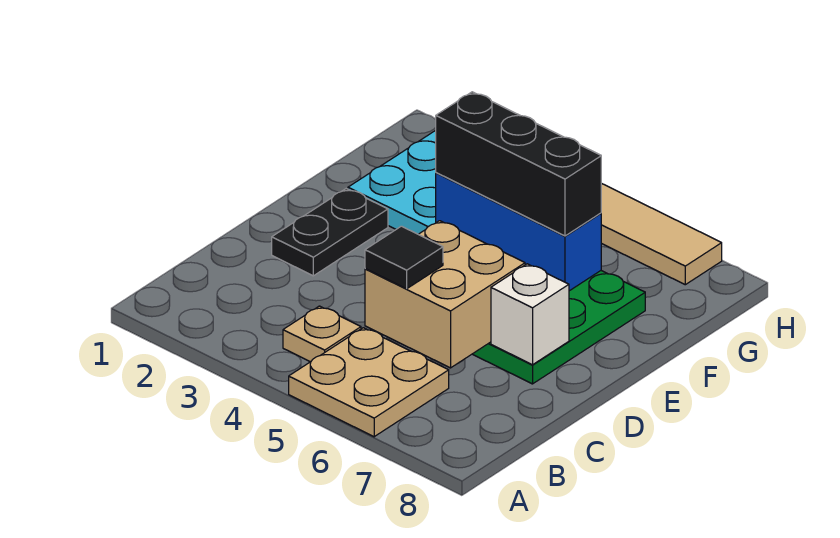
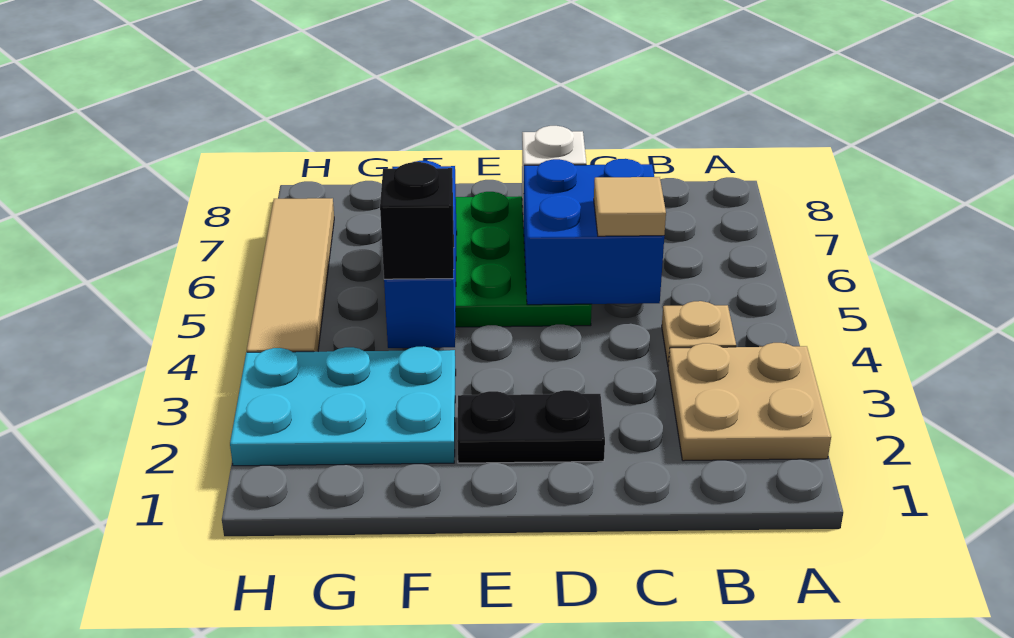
tan plate A5:B6 level 1 -> tan plate A2:B3 level 1
tan brick C5:D6 level 2 -> blue brick C5:D6 level 2
black tile C5 level 3 -> tan tile C5 level 3
black brick F4:F6 level 3 -> black brick F4 level 3

